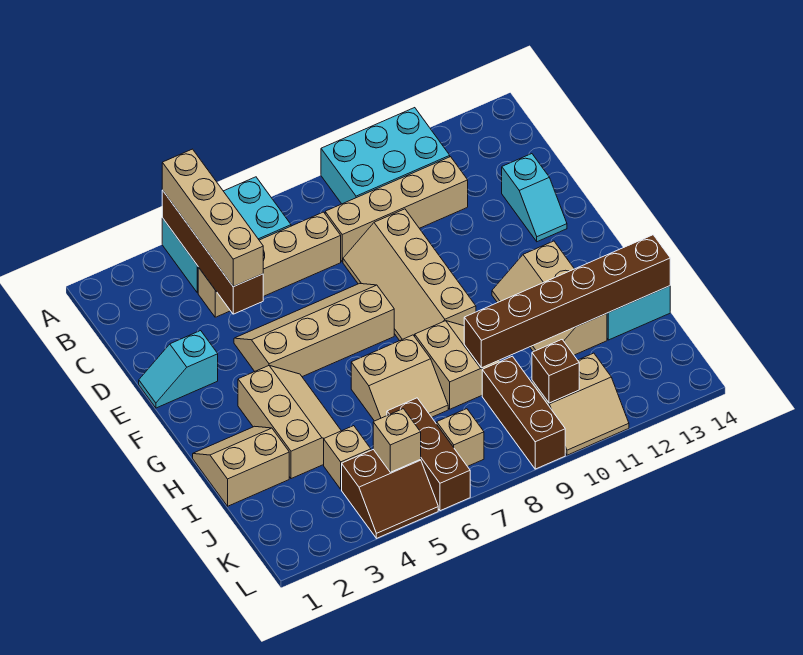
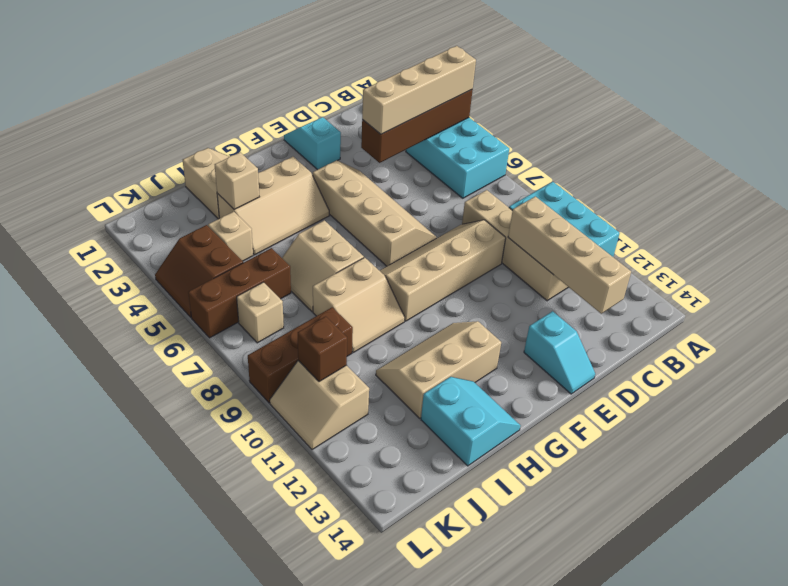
tan brick C4:C7 level 1 -> tan brick C10:C13 level 2
cyan slope D13:E13 level 1 top D -> cyan slope E13:E14 level 1 top 13
brown brick I9:I14 level 2 -> none
tan brick K5 level 2 -> tan brick I3 level 2

